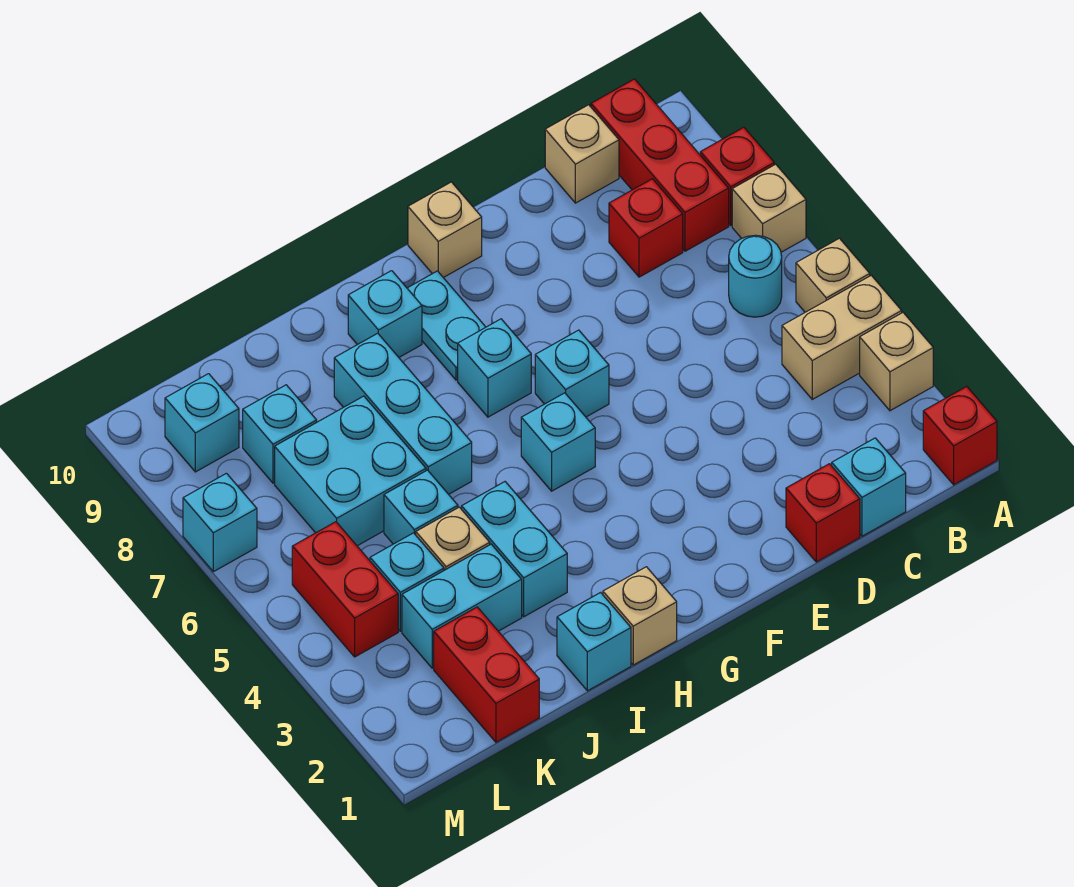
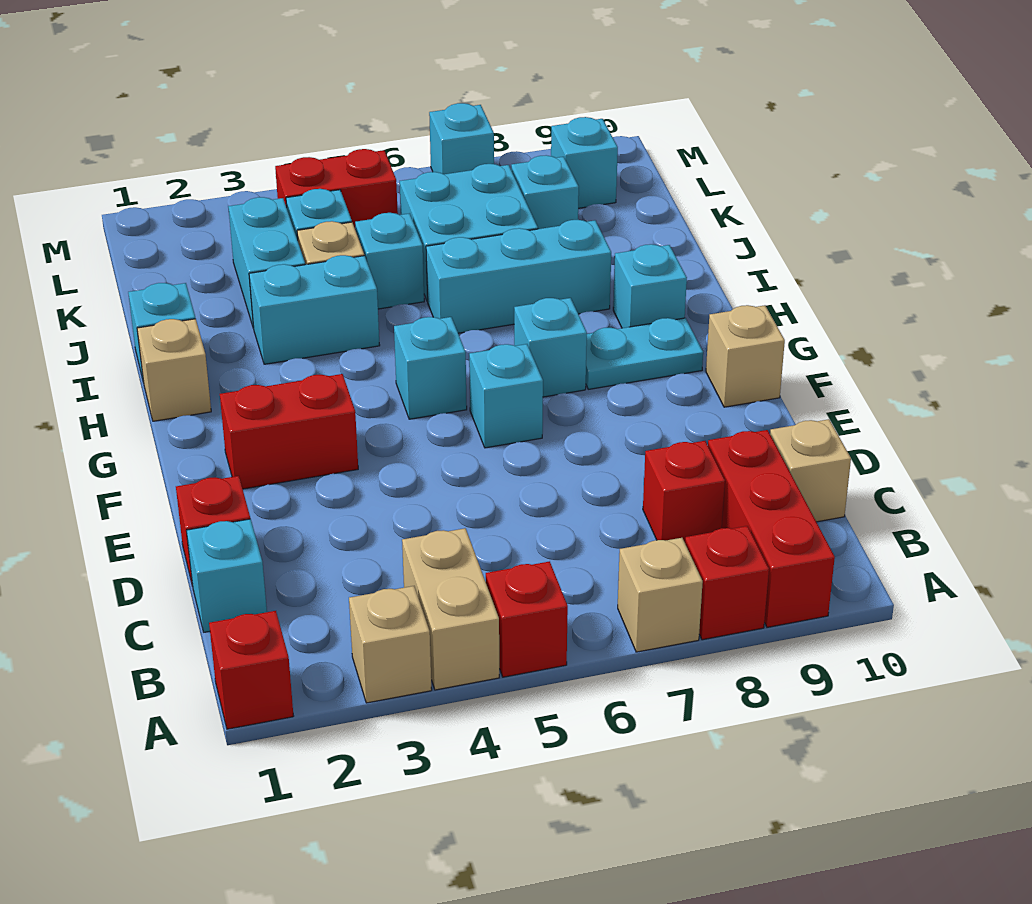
tan brick A5 level 1 -> red brick A5 level 1
cyan round brick B6 level 1 -> none
red brick B8:B10 level 1 -> red brick A9:C9 level 1
red brick K1:K2 level 1 -> red brick F2:F3 level 1

